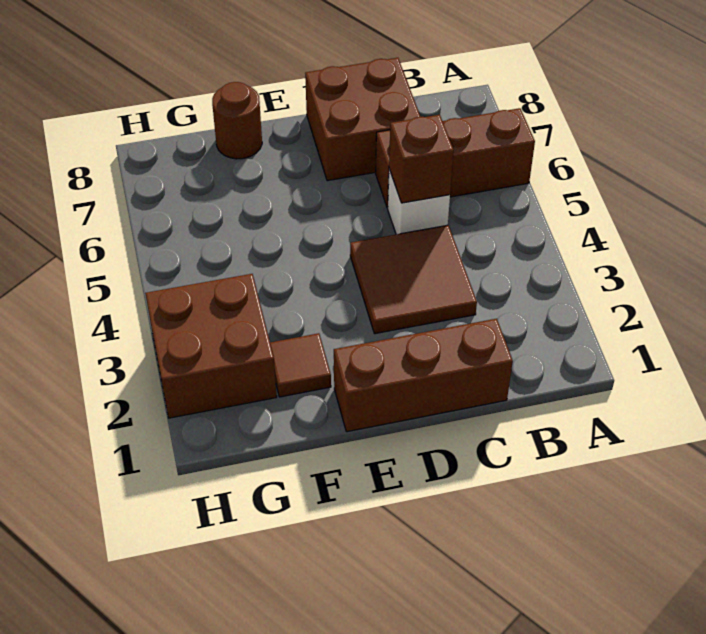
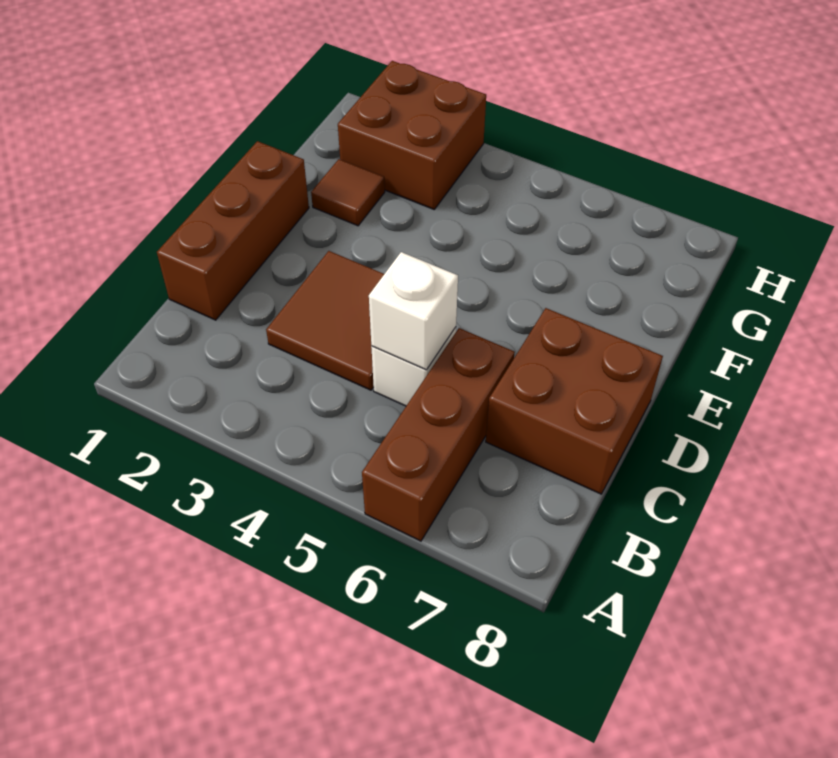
brown brick C5 level 2 -> white brick C5 level 2
brown round brick F8 level 1 -> none

